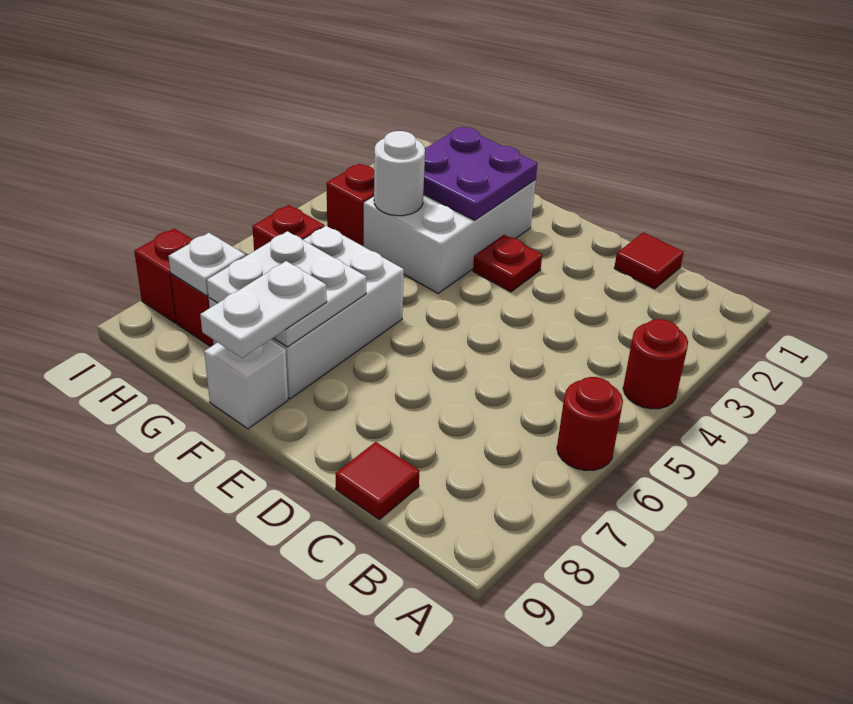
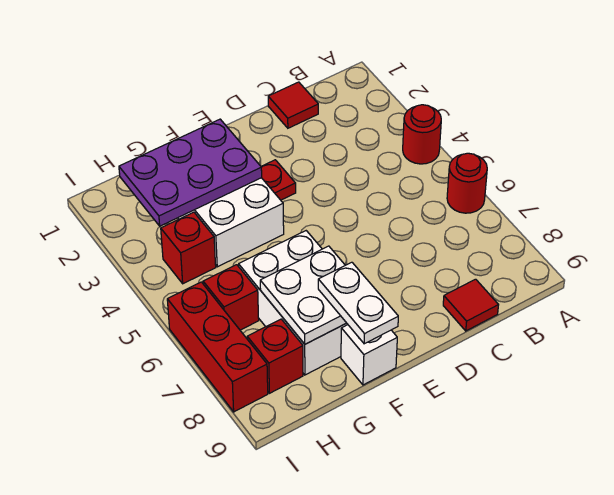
purple plate F2:G3 level 2 -> purple plate F2:H3 level 2
white round brick G4 level 2 -> none
white plate H8 level 2 -> none
red brick I8 level 1 -> red brick I6:I8 level 1

